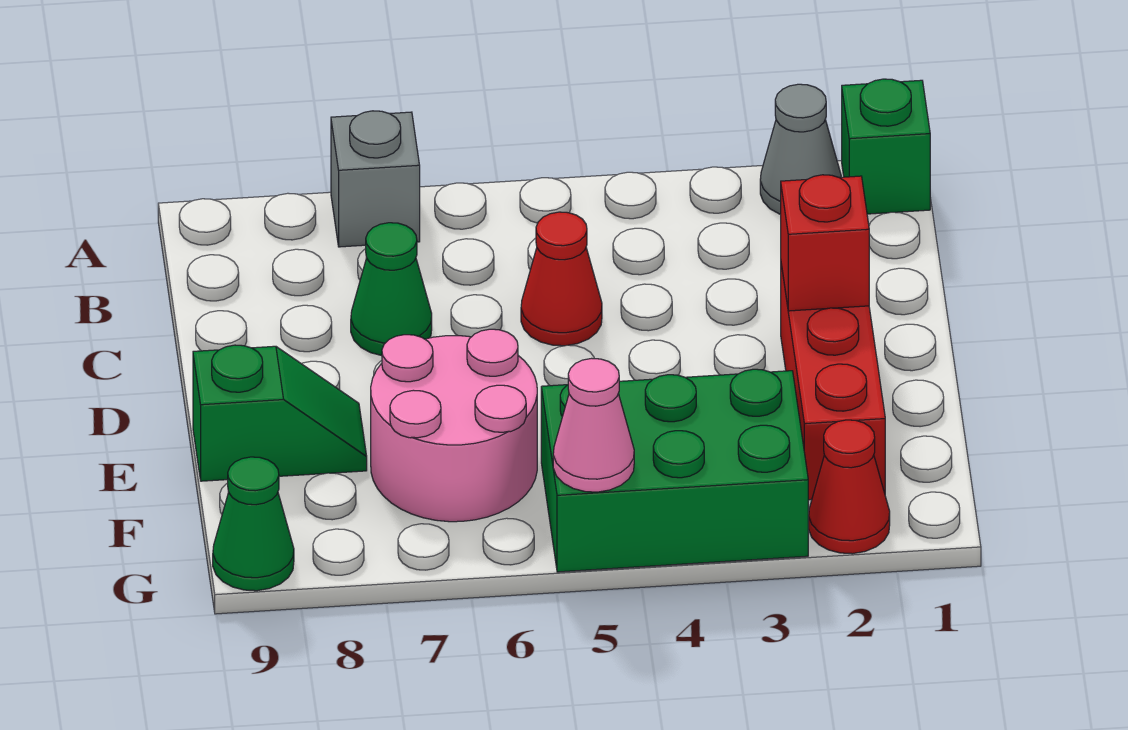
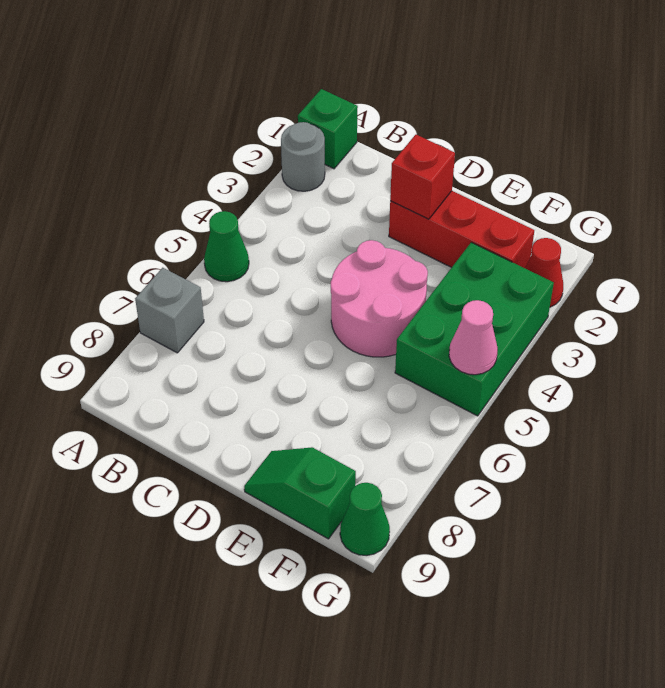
grey cone A2 level 1 -> grey round brick A2 level 1
red cone C5 level 1 -> none
green cone C7 level 1 -> green cone A5 level 1
pink round brick E6:F7 level 1 -> pink round brick D4:E5 level 1
green slope E8:E9 level 1 top 9 -> green slope E9:F9 level 1 top F

